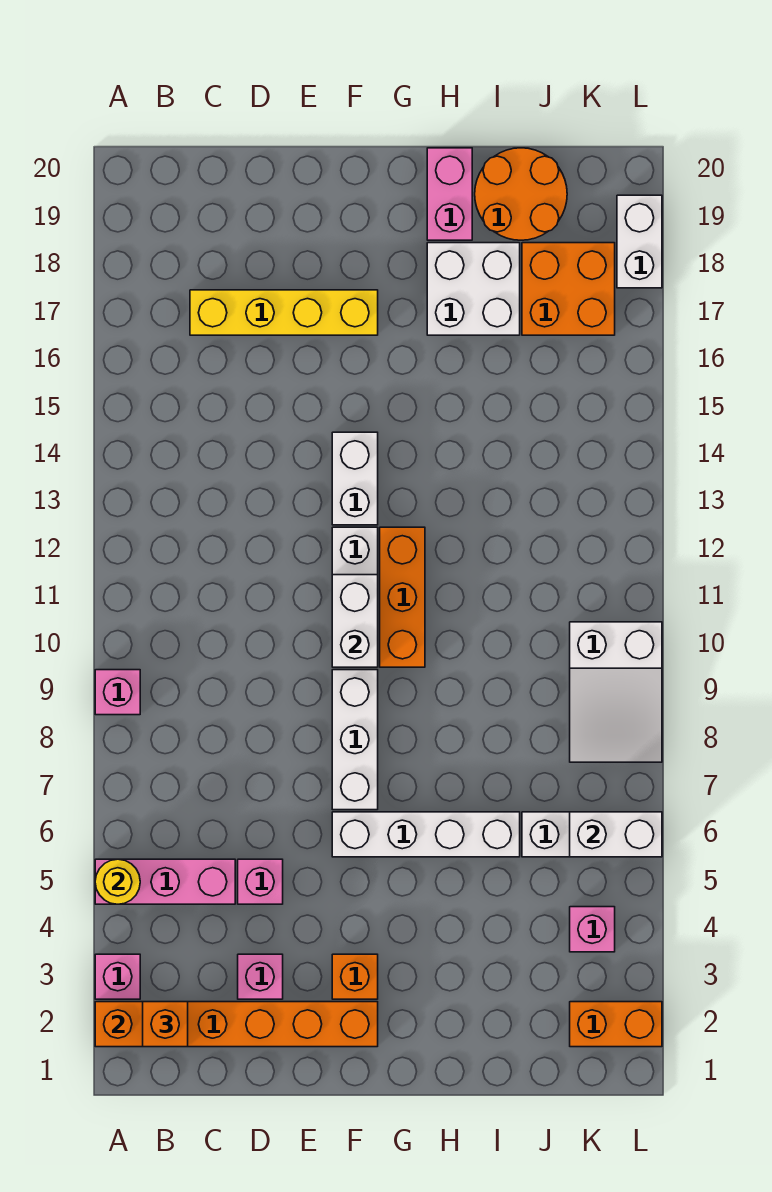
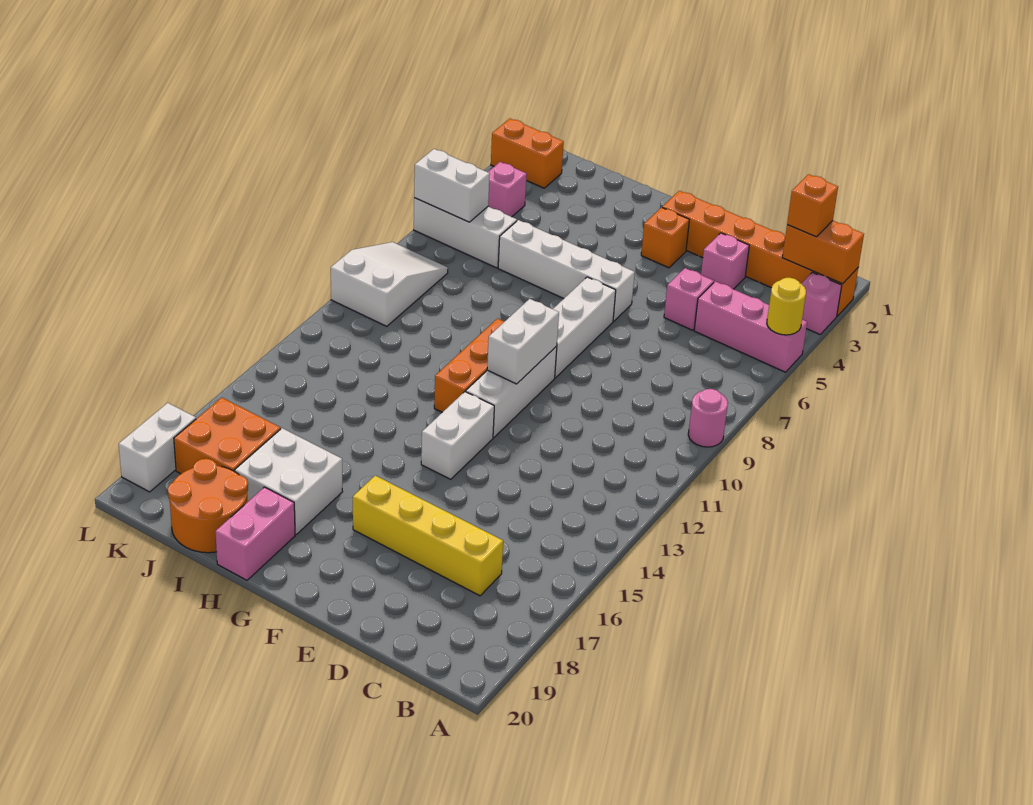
pink brick A9 level 1 -> pink round brick A9 level 1

